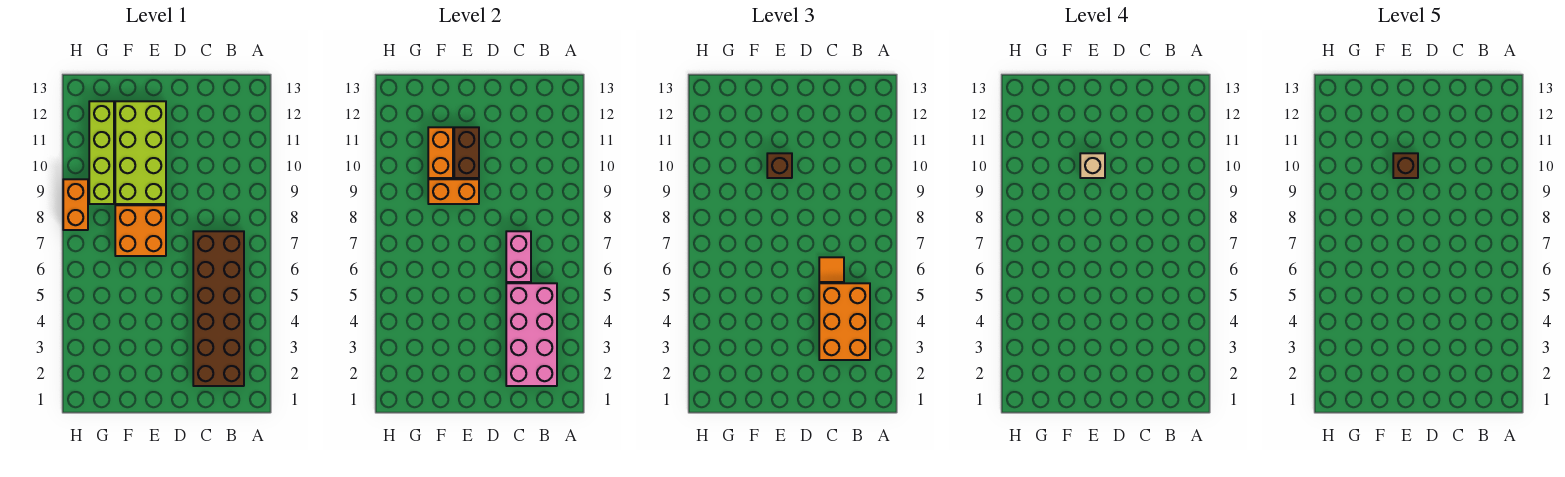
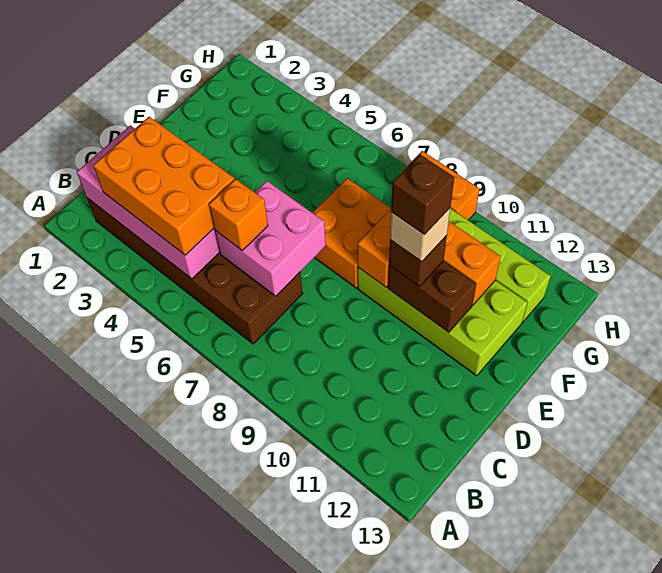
pink brick C6:C7 level 2 -> pink brick C6:D7 level 2
orange tile C6 level 3 -> orange brick C6 level 3

